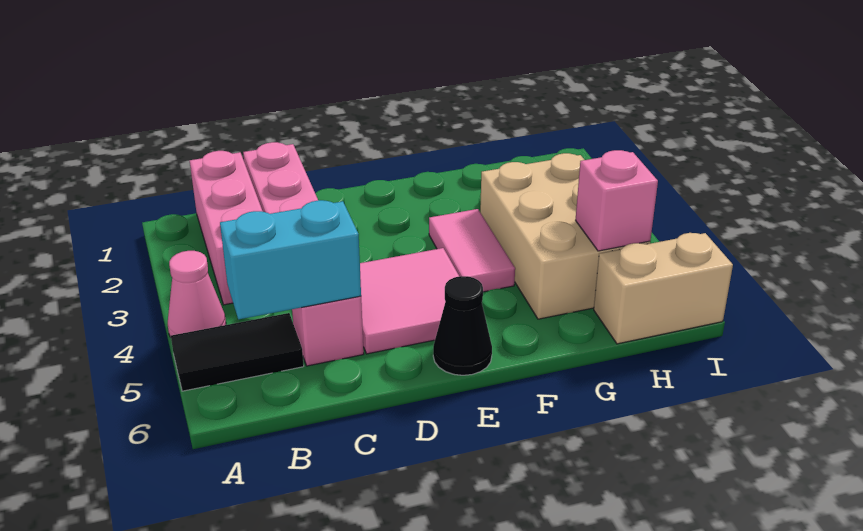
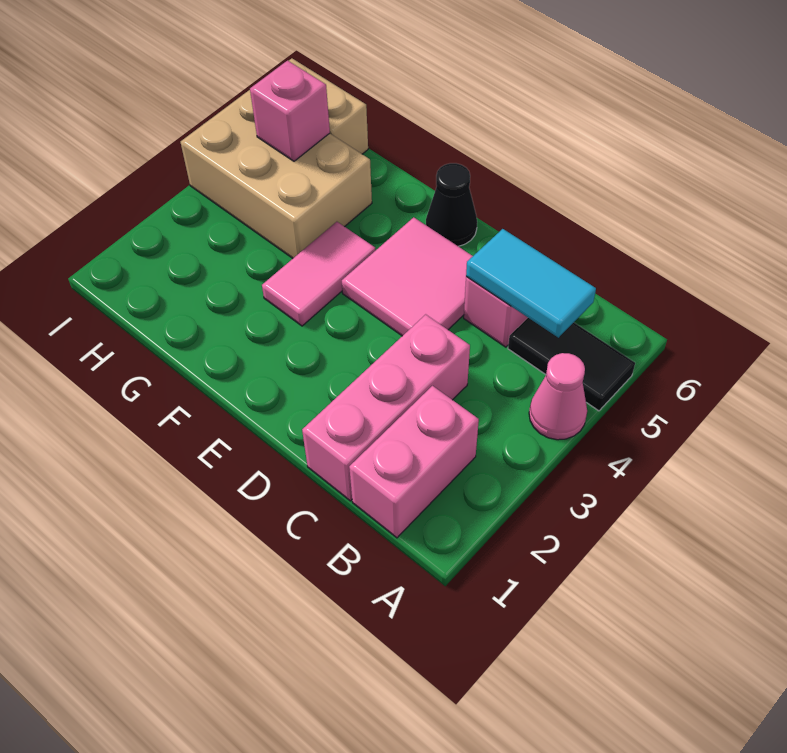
pink brick B1:B3 level 1 -> pink brick B1:B2 level 1
cyan brick B5:C5 level 2 -> cyan tile B5:C5 level 2
tan brick G3:H5 level 1 -> tan brick G4:I5 level 1

